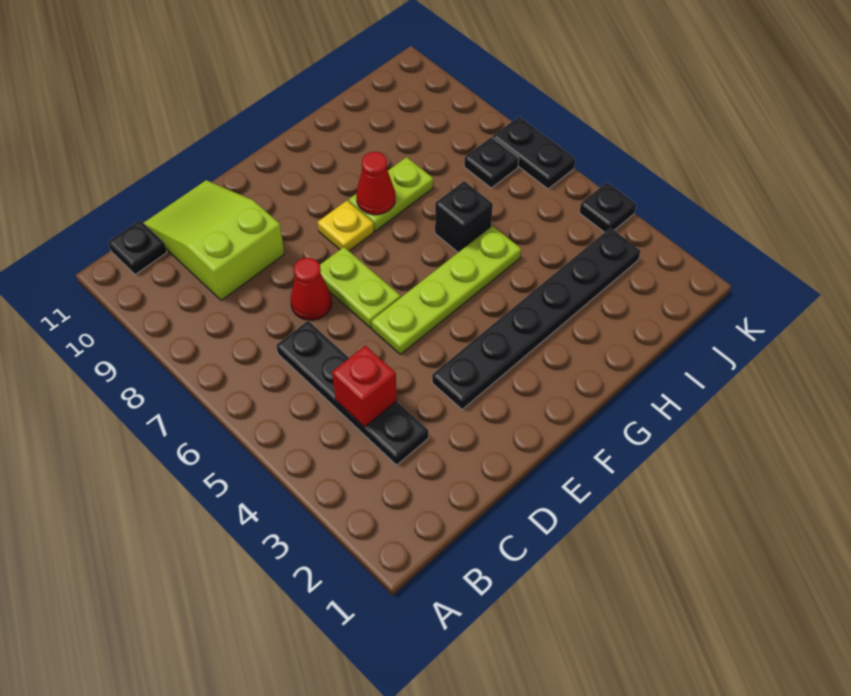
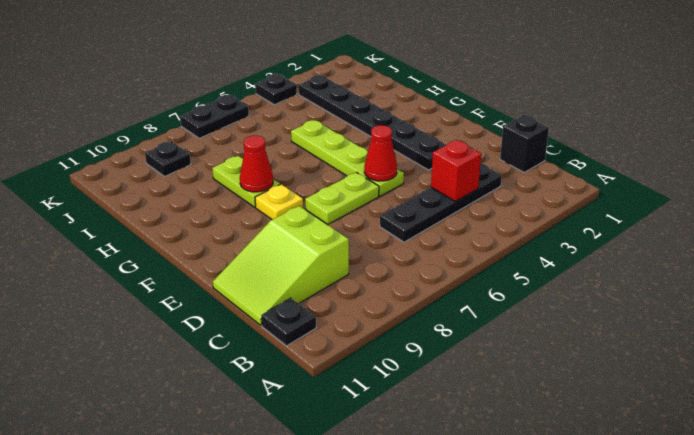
red cone D7 level 1 -> red cone E5 level 2
black brick H6 level 1 -> black brick C1 level 1
black plate J7 level 1 -> black plate J9 level 1

